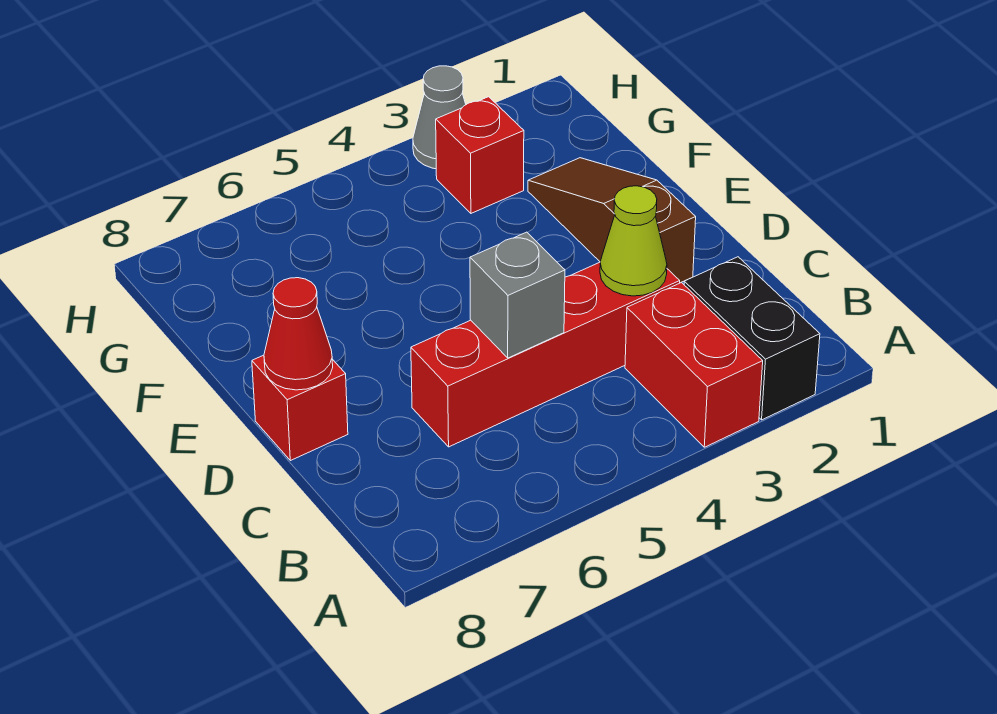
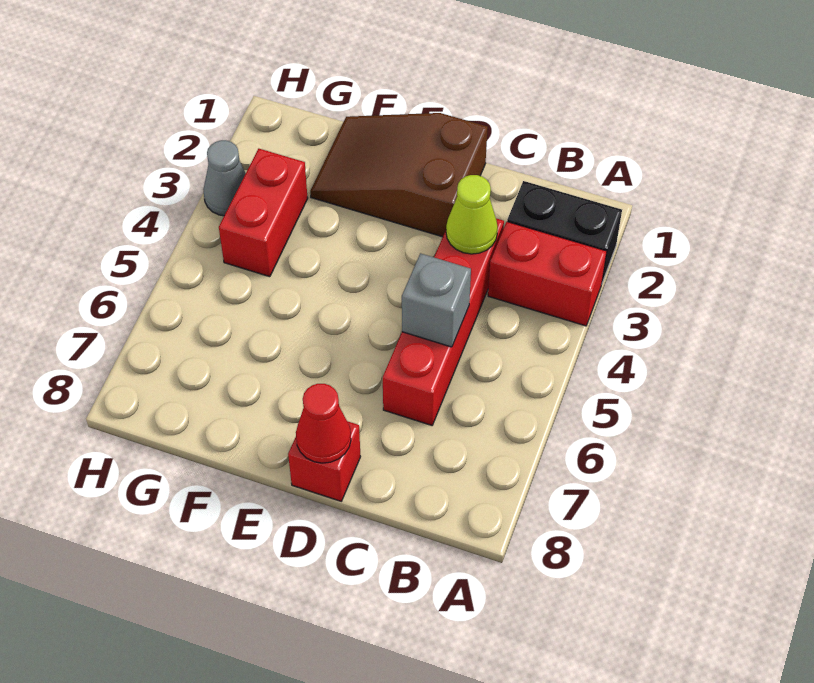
brown slope D2:F2 level 1 top D -> brown slope D1:F2 level 1 top D
red brick G3 level 1 -> red brick G3:G4 level 1

